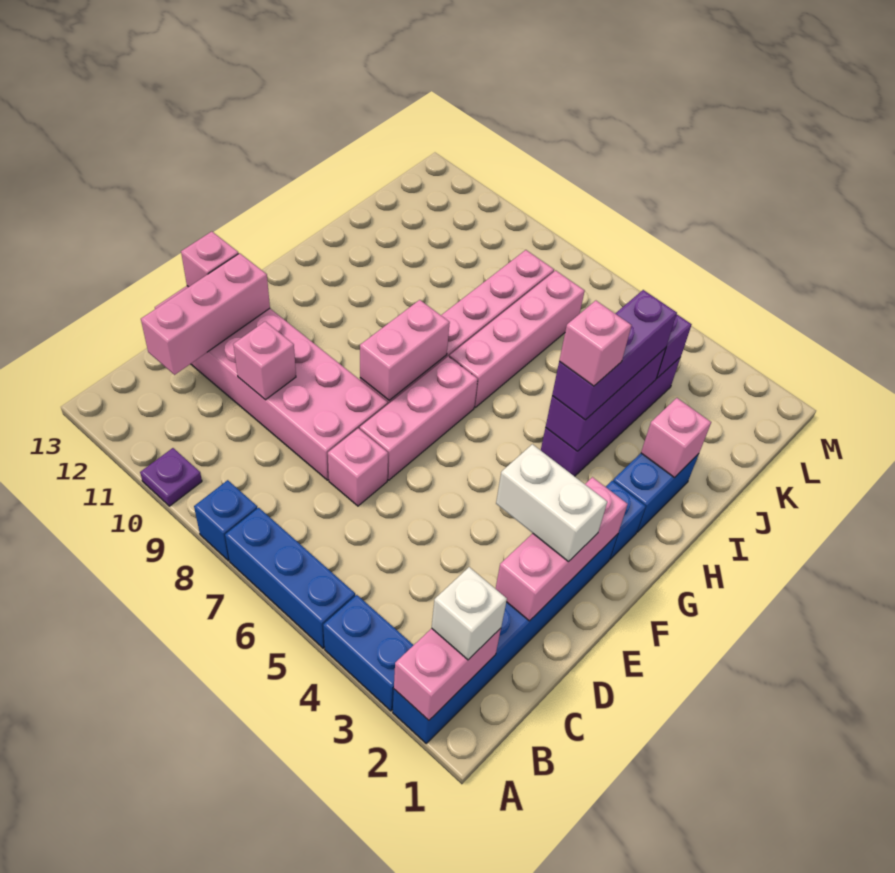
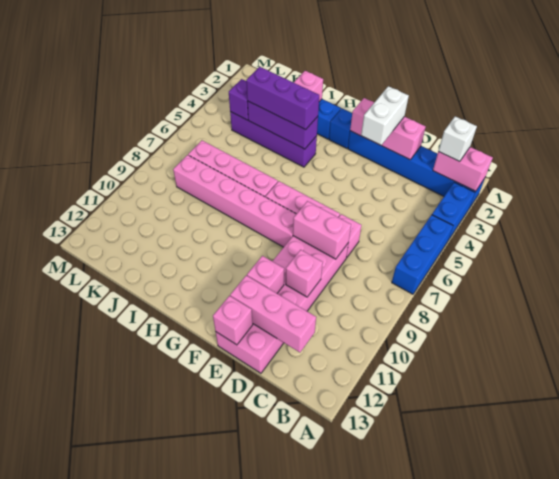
blue brick A8 level 1 -> none
purple plate A10 level 1 -> none
pink brick F8:G8 level 2 -> pink brick D8:E8 level 2
pink brick H4 level 4 -> pink brick E11 level 2

